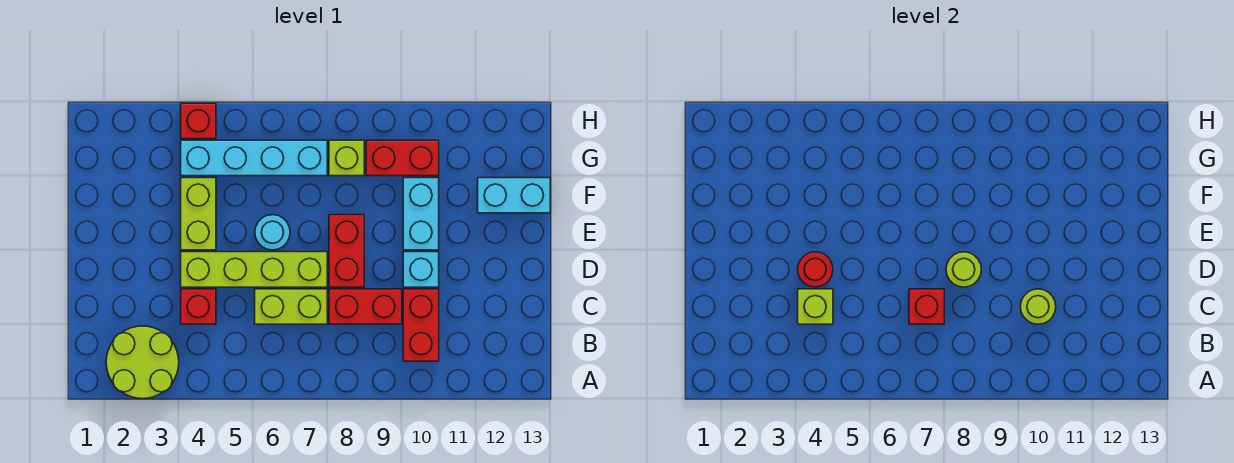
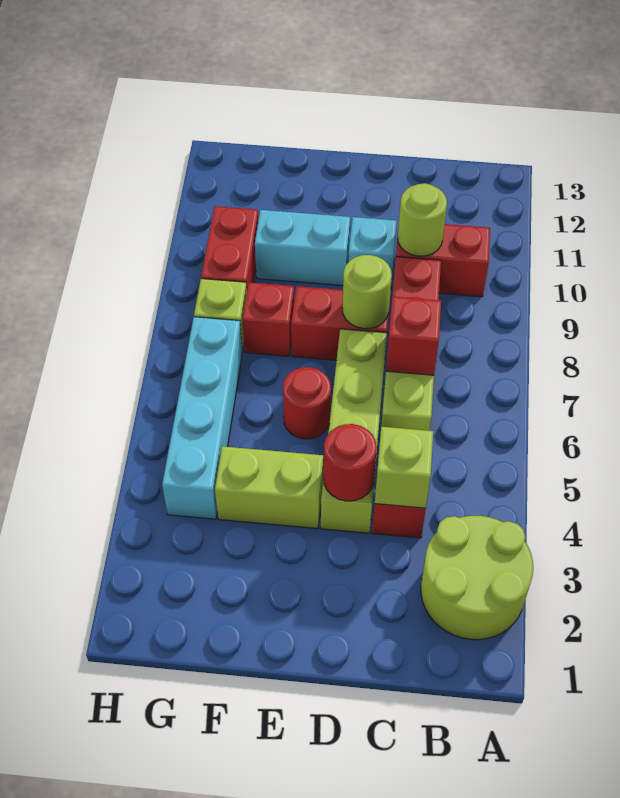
cyan round brick E6 level 1 -> red round brick E6 level 1
cyan brick F12:F13 level 1 -> none
red brick H4 level 1 -> red brick F8 level 1

